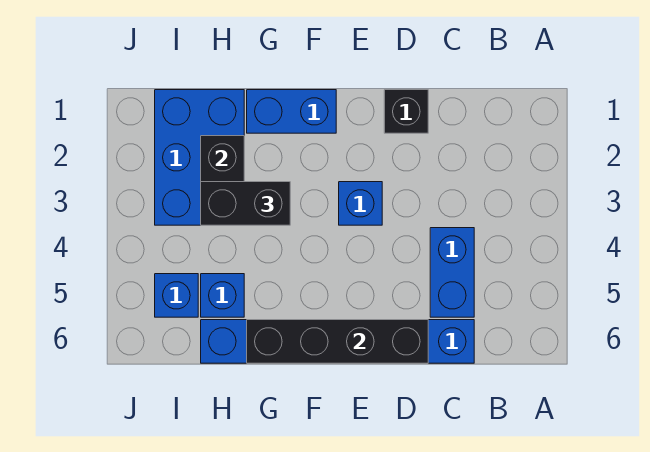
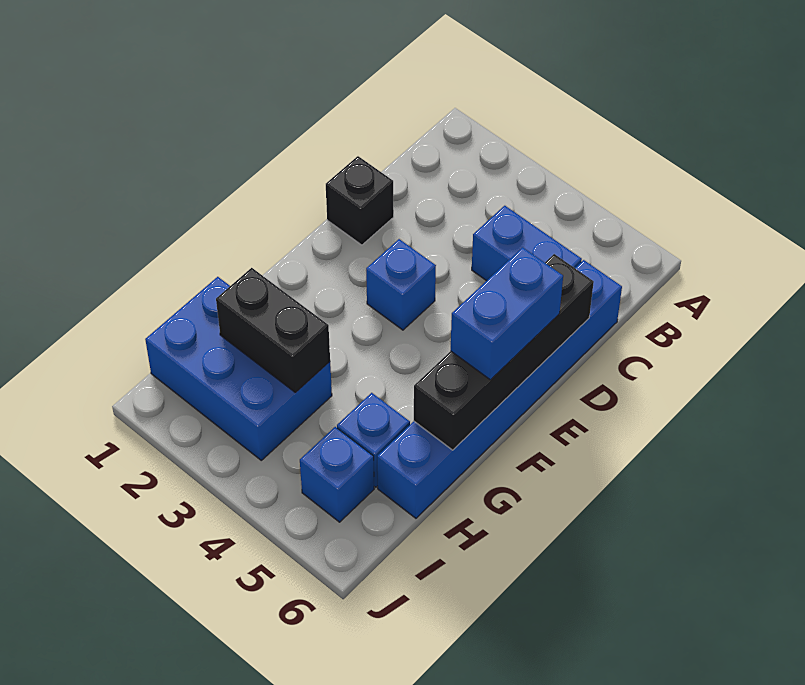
blue brick F1:G1 level 1 -> blue brick E6:F6 level 3
black brick G3:H3 level 3 -> none

